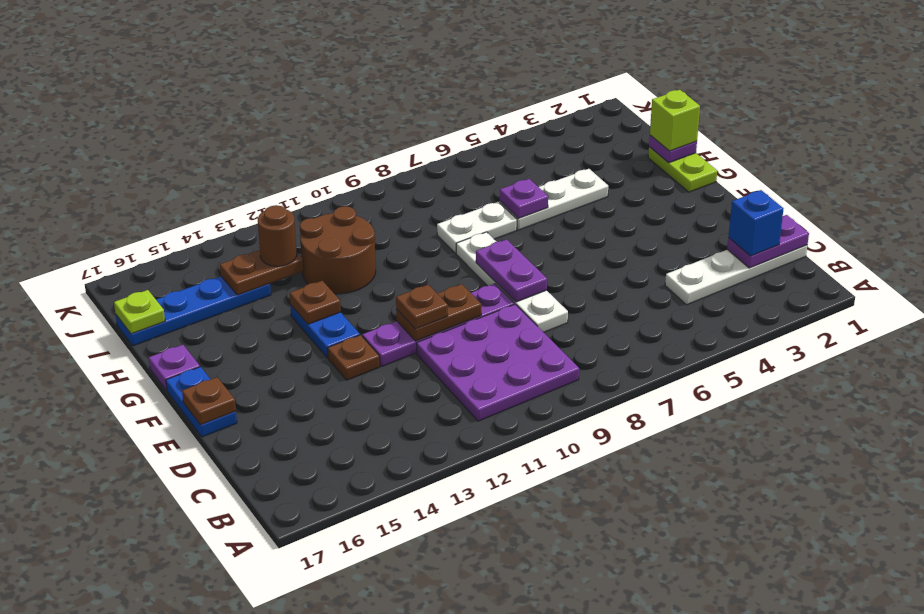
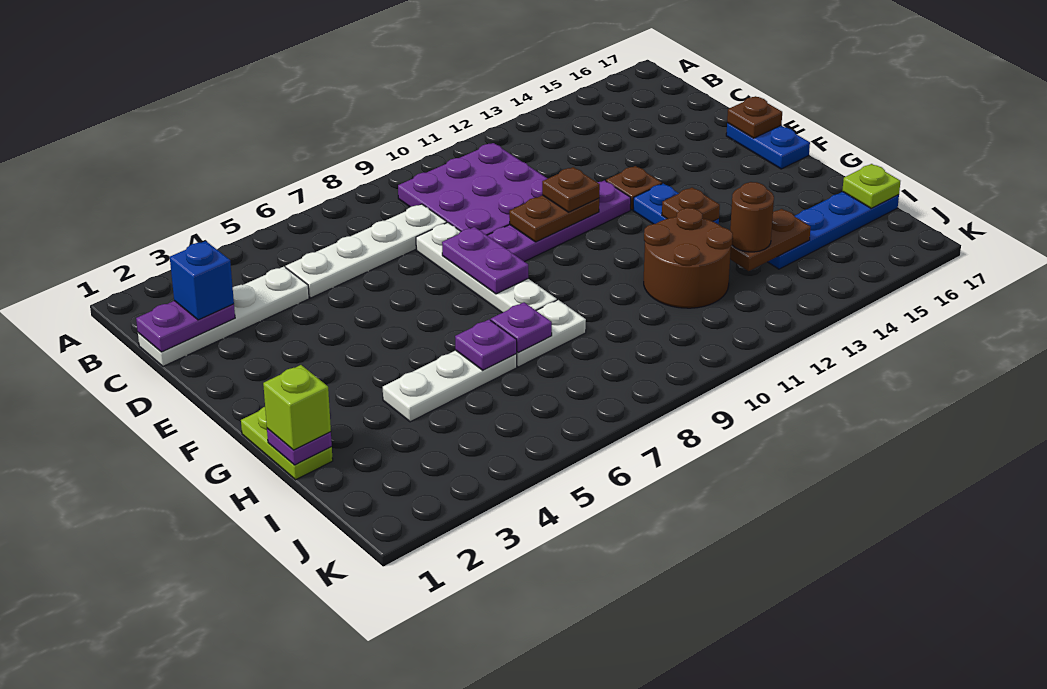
none -> white plate C5:C8 level 1
purple plate G17 level 1 -> purple plate H7 level 2

